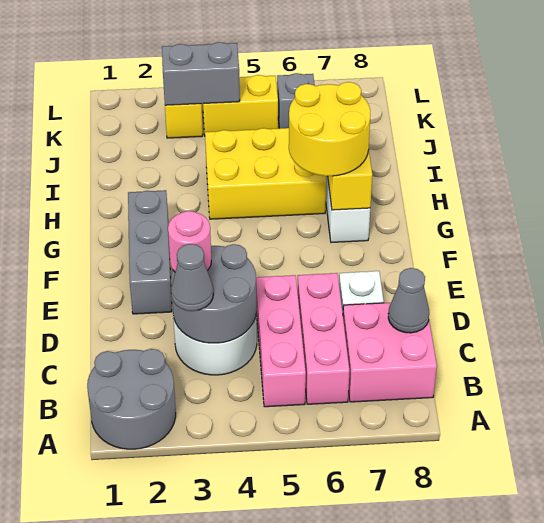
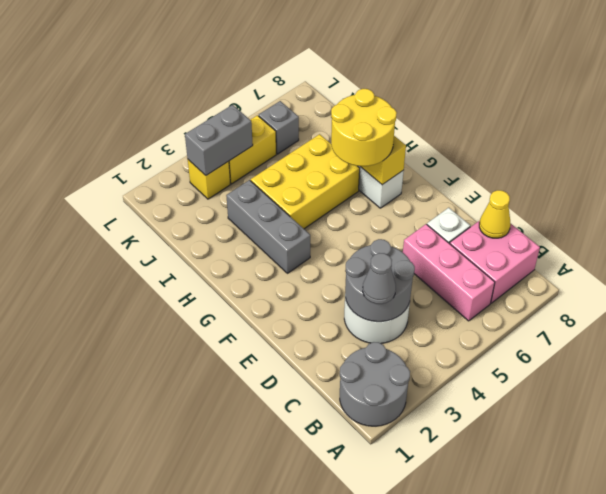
pink brick B5:D5 level 1 -> none
grey cone C8 level 2 -> yellow cone C8 level 2
pink round brick D3 level 3 -> none
grey brick E2:G2 level 1 -> grey brick G3:I3 level 1

